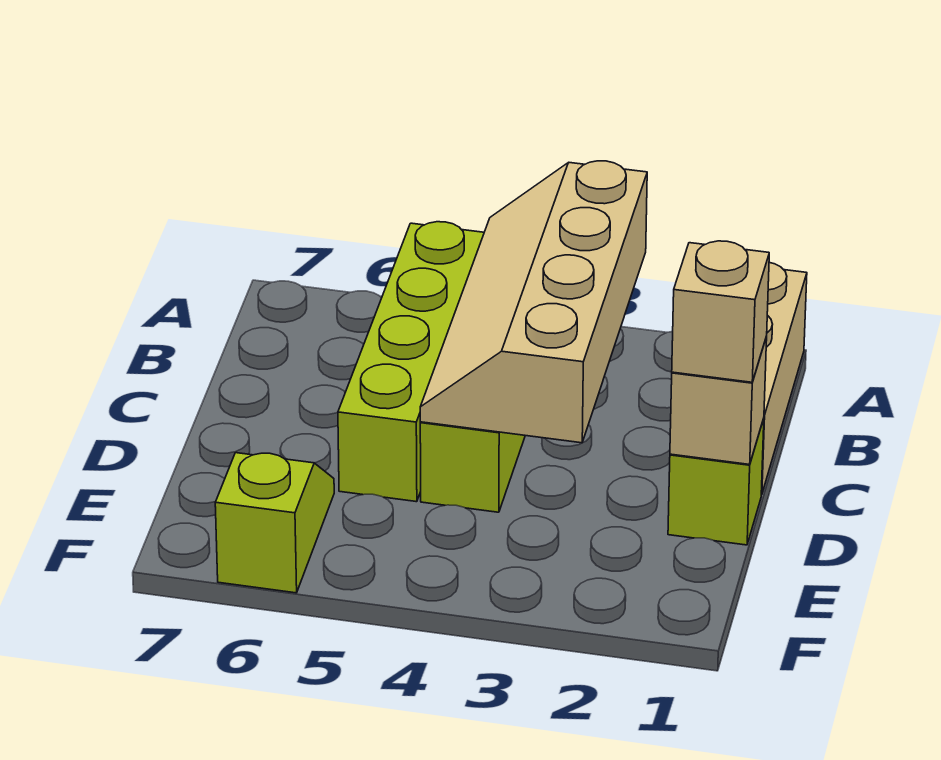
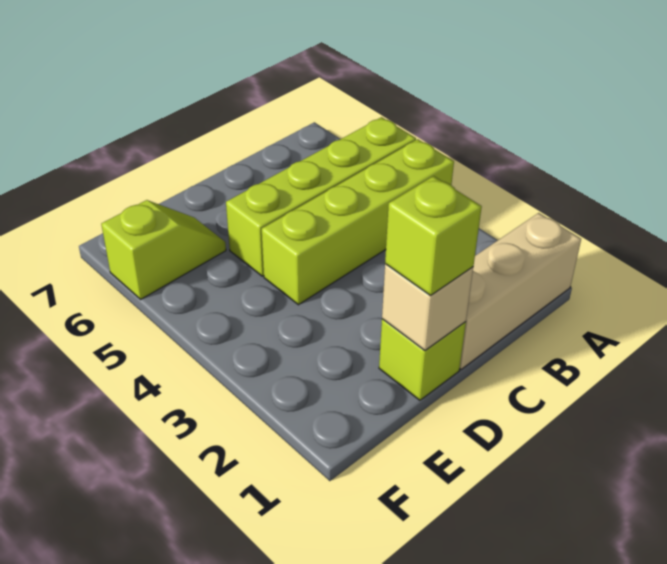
tan slope A3:D4 level 2 top 3 -> none
tan brick D1 level 3 -> lime brick D1 level 3

